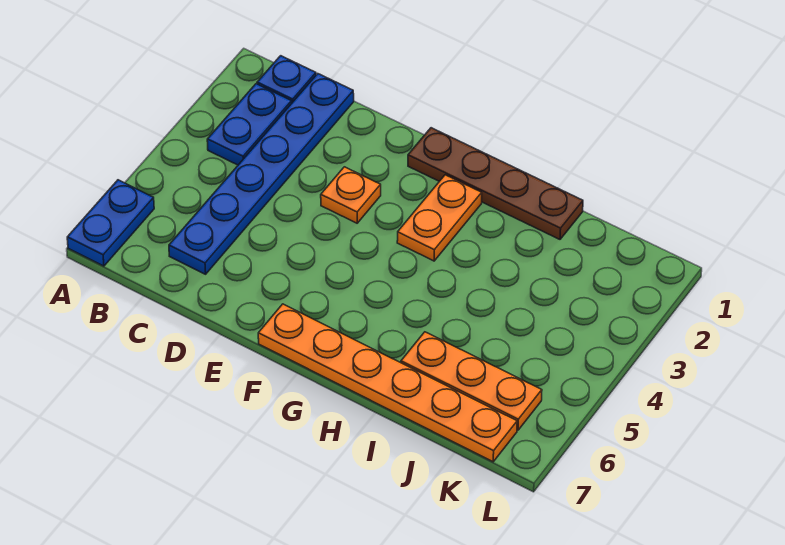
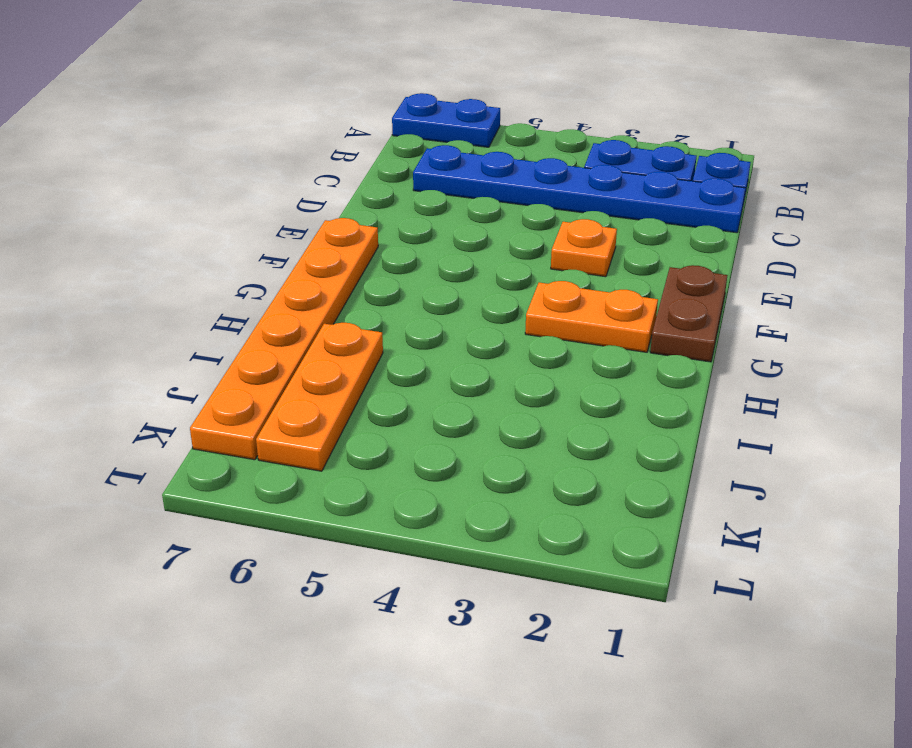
brown plate F1:I1 level 1 -> brown plate F1:G1 level 1

